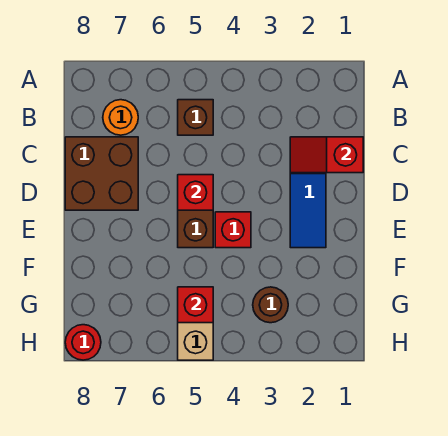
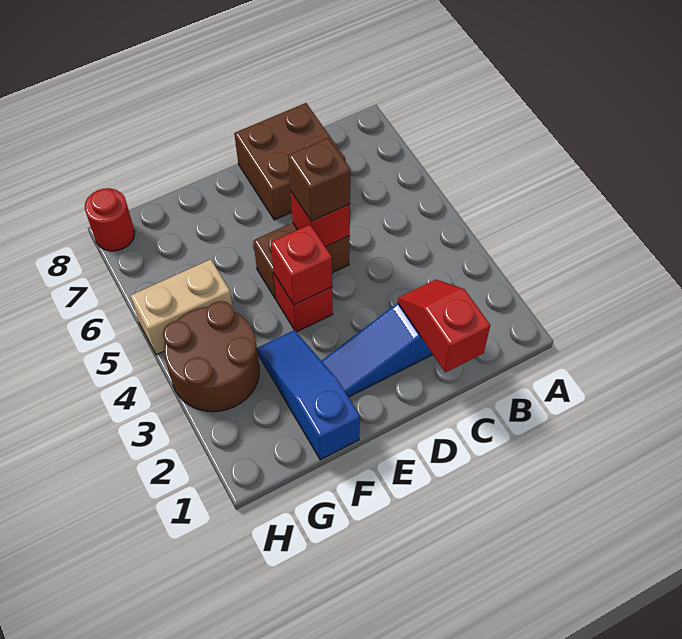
brown brick B5 level 1 -> brown brick D5 level 3
orange round brick B7 level 1 -> none
none -> blue slope F1:F3 level 1 top 1
brown round brick G3 level 1 -> brown round brick G3:H4 level 1
red brick G5 level 2 -> red brick E4 level 2

